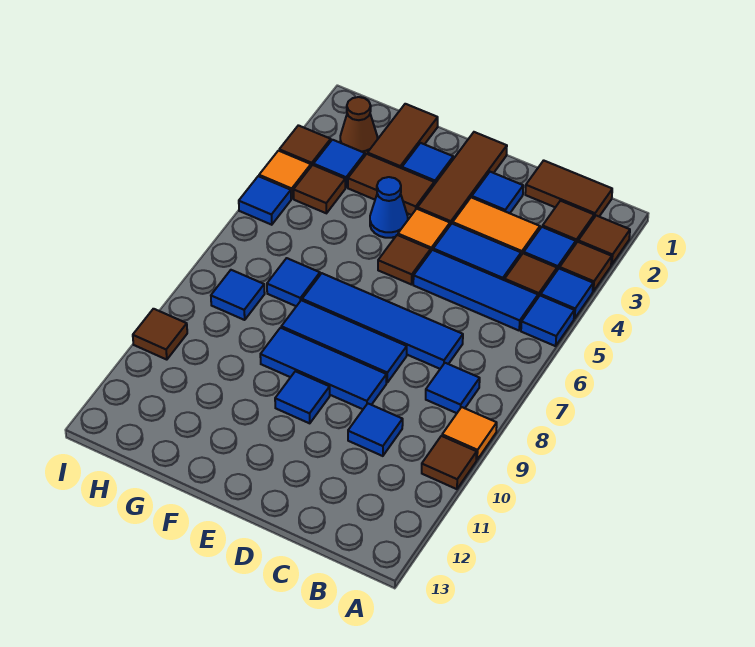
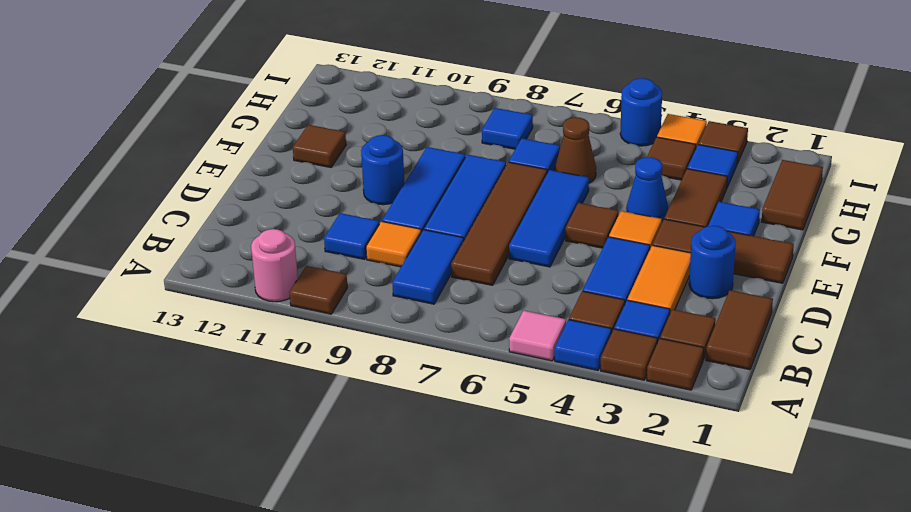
blue tile A5 level 1 -> pink tile A5 level 1
orange tile A9 level 1 -> orange tile C9 level 1
none -> pink round brick A11 level 1
blue tile B5:D5 level 1 -> blue tile D6:F6 level 1
blue tile B8 level 1 -> blue tile B8:C8 level 1
blue tile C7:F7 level 1 -> brown tile C7:F7 level 1
blue tile D2 level 1 -> blue round brick D2 level 1
blue tile E10 level 1 -> blue round brick E10 level 1
brown tile G1:G2 level 1 -> brown tile G1:H1 level 1
brown cone H2 level 1 -> brown cone G6 level 1
blue tile I5 level 1 -> blue round brick I5 level 1
brown tile I10 level 1 -> brown tile F12 level 1

